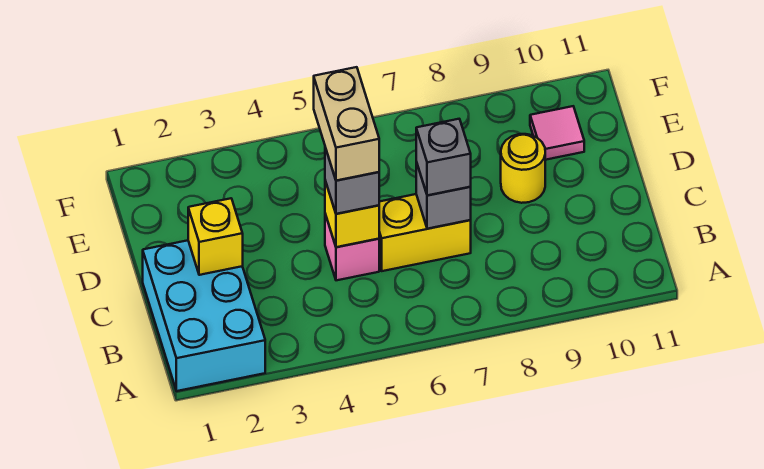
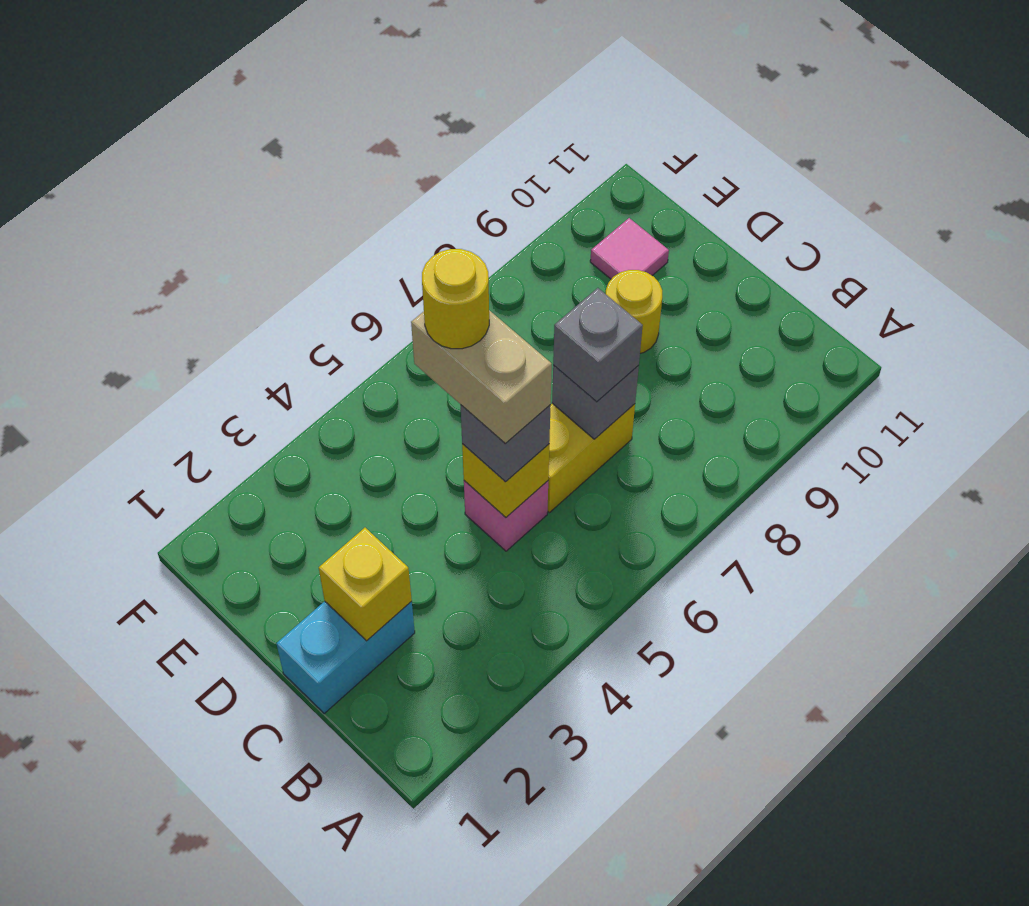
cyan brick A1:C2 level 1 -> cyan brick C1:C2 level 1
none -> yellow round brick D5 level 5

